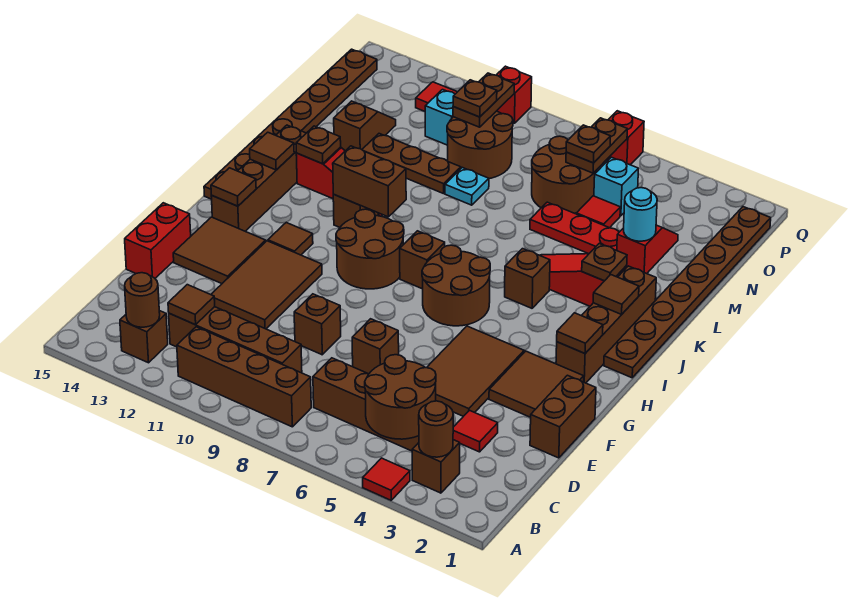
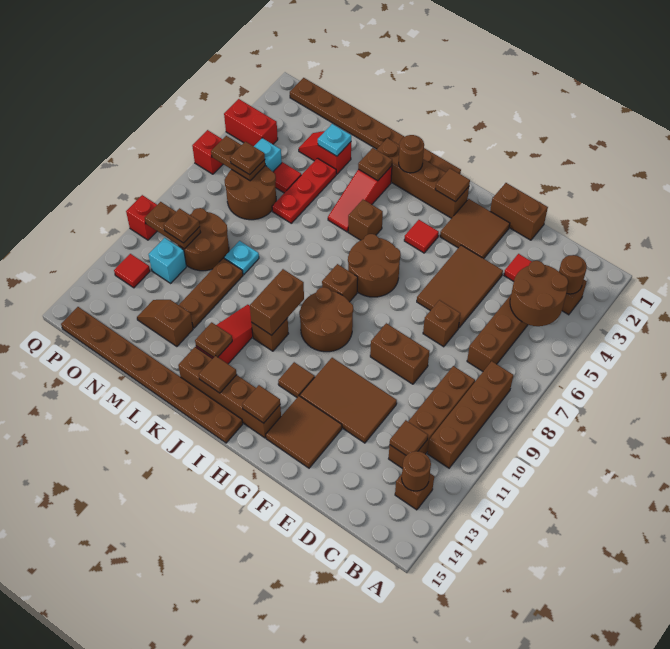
red tile A4 level 1 -> red tile H4 level 1
brown tile E4:G5 level 1 -> brown tile E4:F6 level 1
brown brick E9 level 1 -> brown brick E9:F9 level 1
red brick E15:F15 level 1 -> red brick P4:Q4 level 1
brown tile J2 level 2 -> brown round brick J2 level 2
cyan round brick M3 level 2 -> cyan plate M3 level 2

